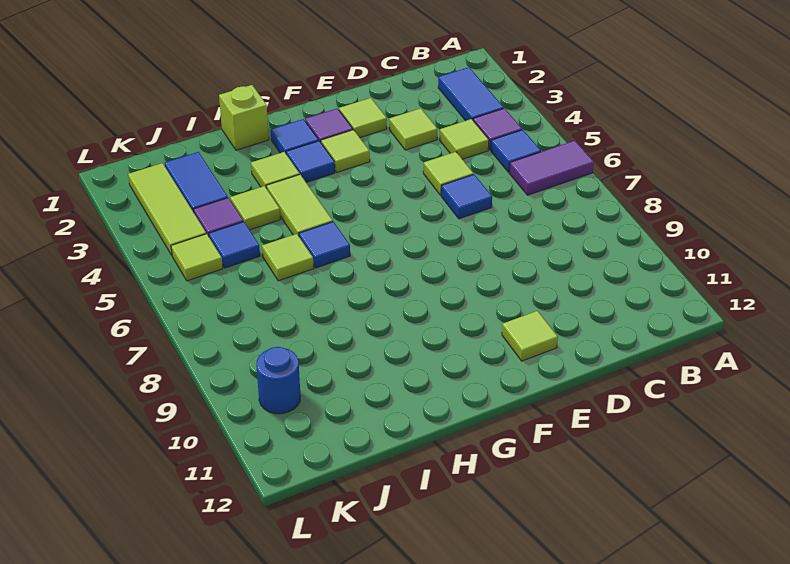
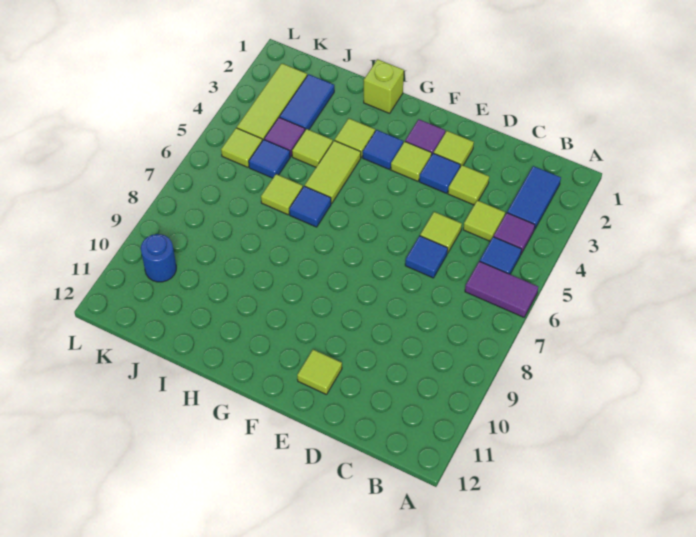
blue tile G2 level 1 -> blue tile E3 level 1

